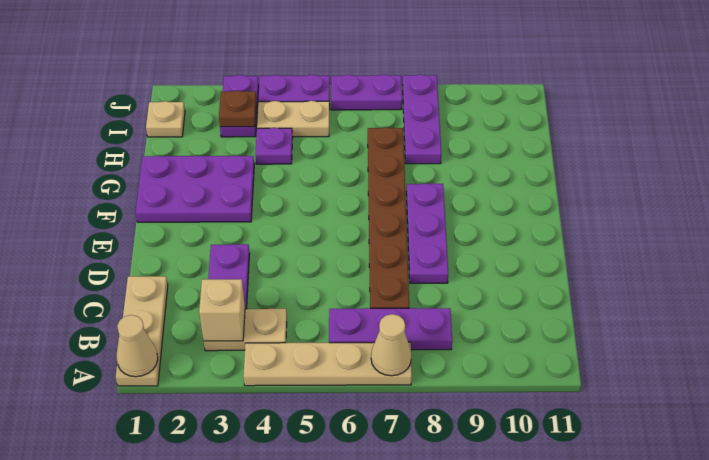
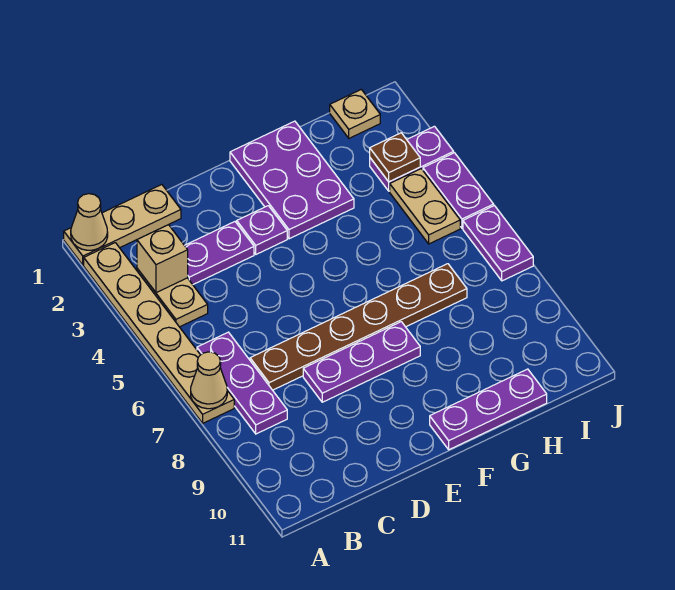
tan plate A4:A7 level 1 -> tan plate A2:A7 level 1
purple plate H4 level 1 -> purple plate E3 level 1
purple plate H8:J8 level 1 -> purple plate F11:H11 level 1

